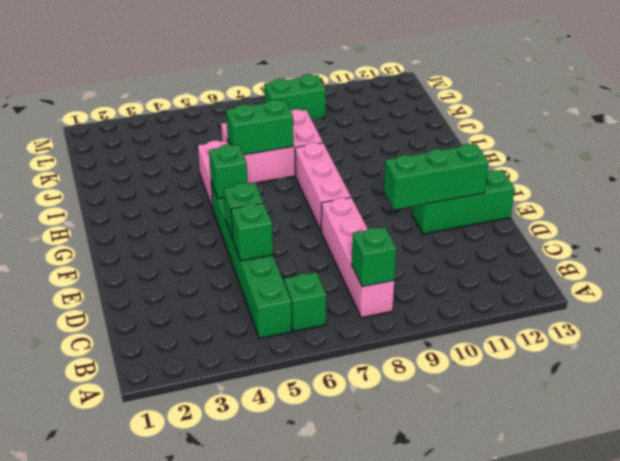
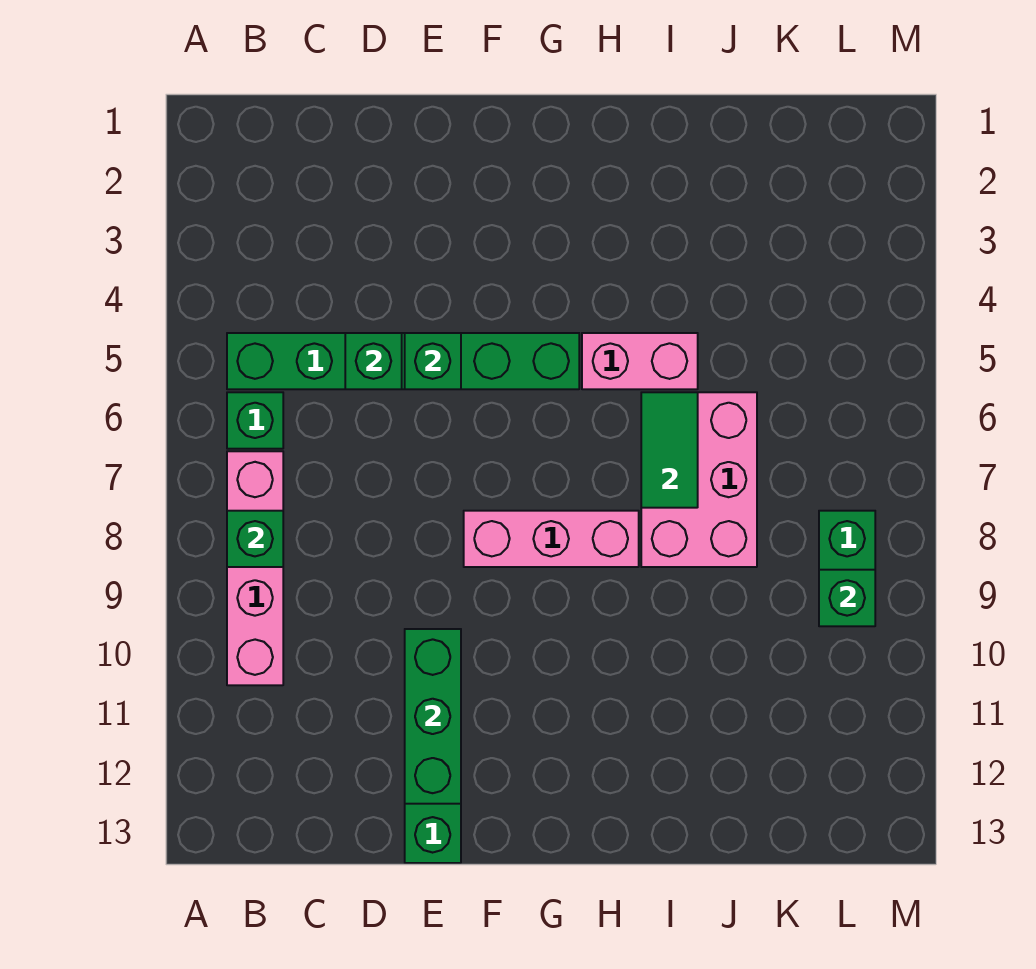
pink brick B8:E8 level 1 -> pink brick B7:B10 level 1
green brick G5 level 2 -> green brick L9 level 2
green brick I6:I7 level 2 -> green tile I6:I7 level 2

